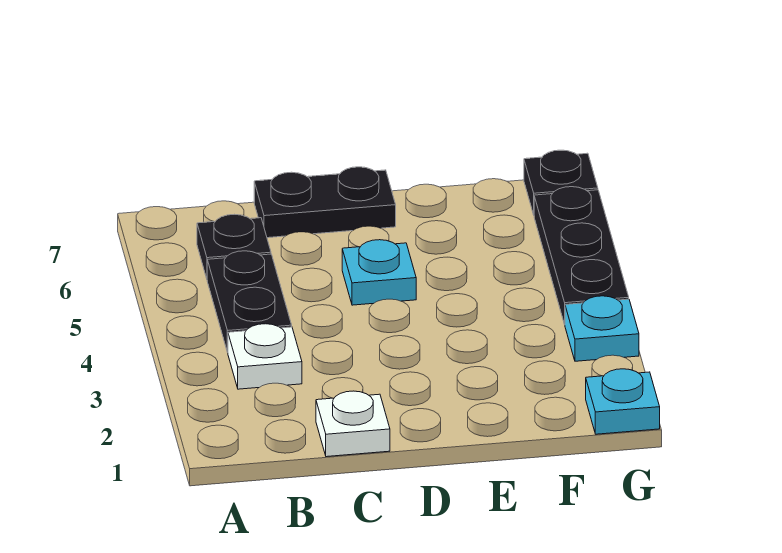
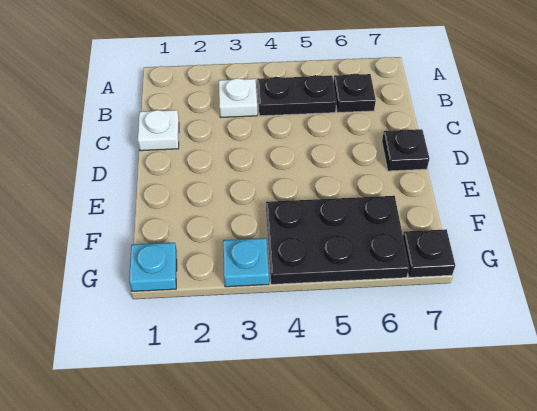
black plate C7:D7 level 1 -> black plate D7 level 1
cyan plate D5 level 1 -> none
black plate G4:G6 level 1 -> black plate F4:G6 level 1

